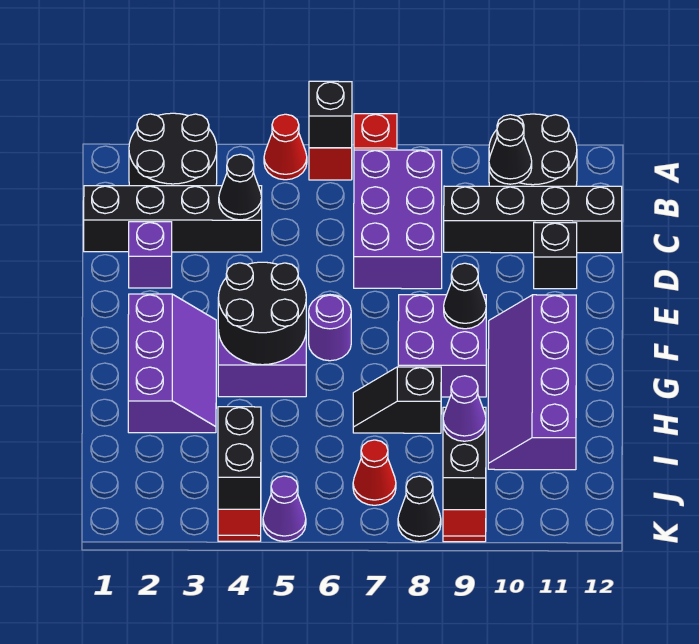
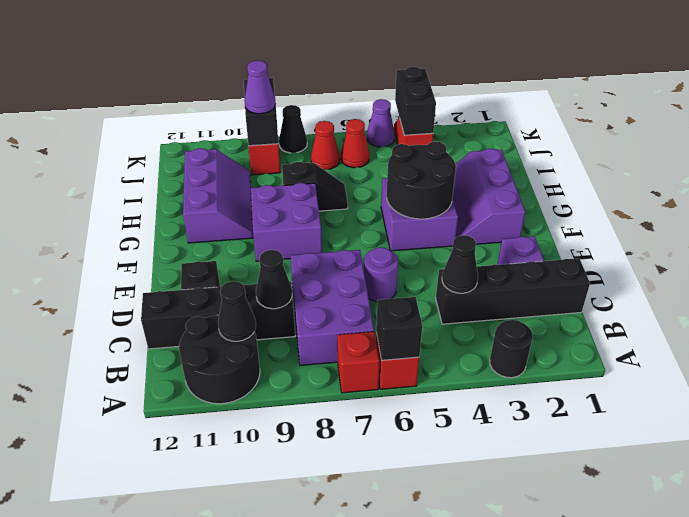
black round brick A2:B3 level 1 -> black round brick A3 level 1
red cone A5 level 1 -> red cone J6 level 1
purple round brick F6 level 1 -> purple round brick D6 level 1
black cone F9 level 2 -> black cone C9 level 2
purple slope F10:I11 level 1 top 11 -> purple slope G10:I11 level 1 top 11

